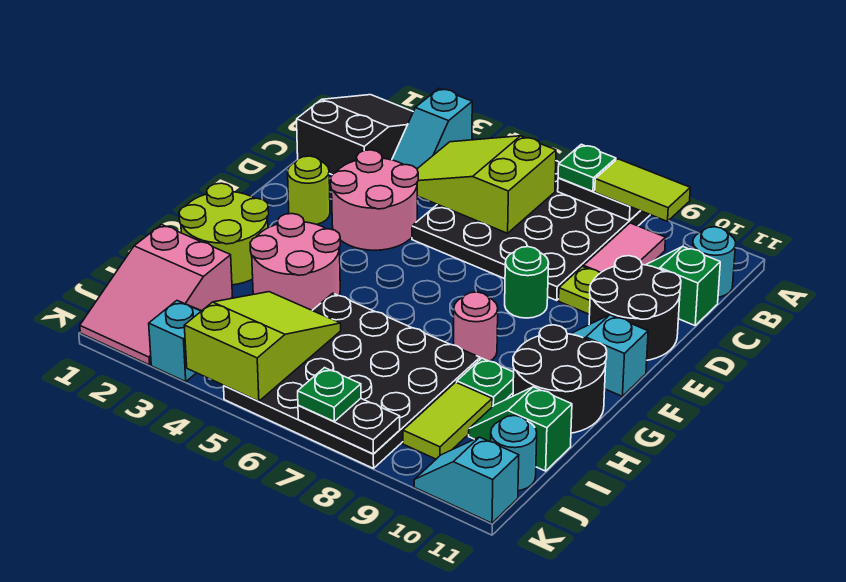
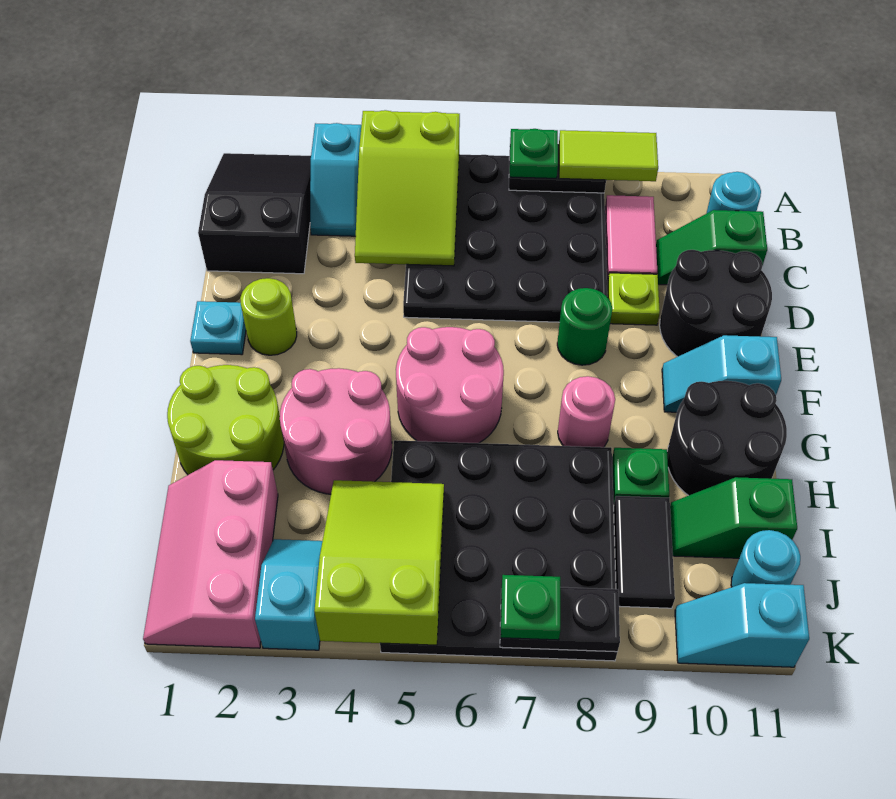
lime slope B4:C6 level 2 top 6 -> lime slope A4:C5 level 2 top A
pink round brick D3:E4 level 1 -> pink round brick F5:G6 level 1
none -> cyan plate E1 level 1
pink slope I1:K2 level 1 top I -> pink slope I1:K2 level 1 top 2
lime tile I9:J9 level 1 -> black tile I9:J9 level 1

